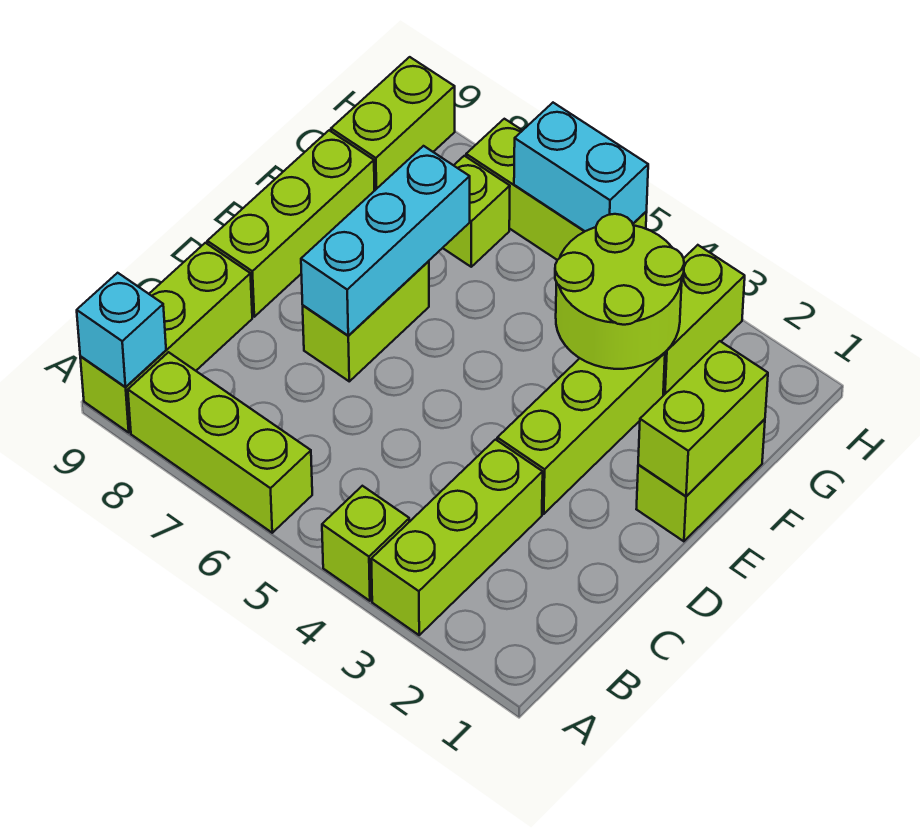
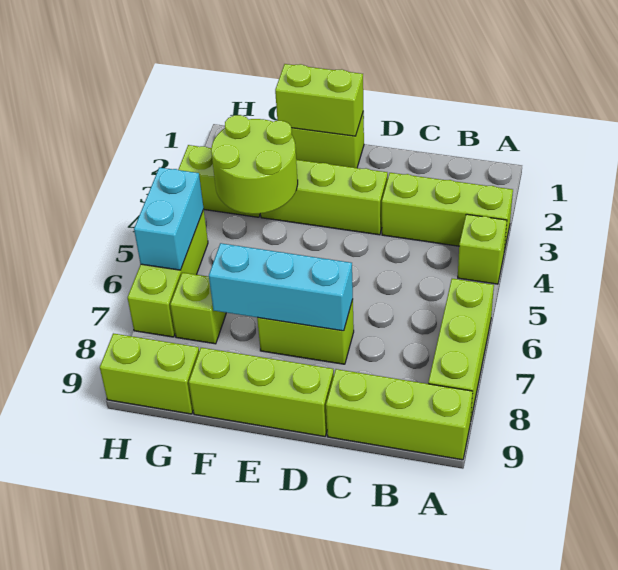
cyan brick A9 level 2 -> none

